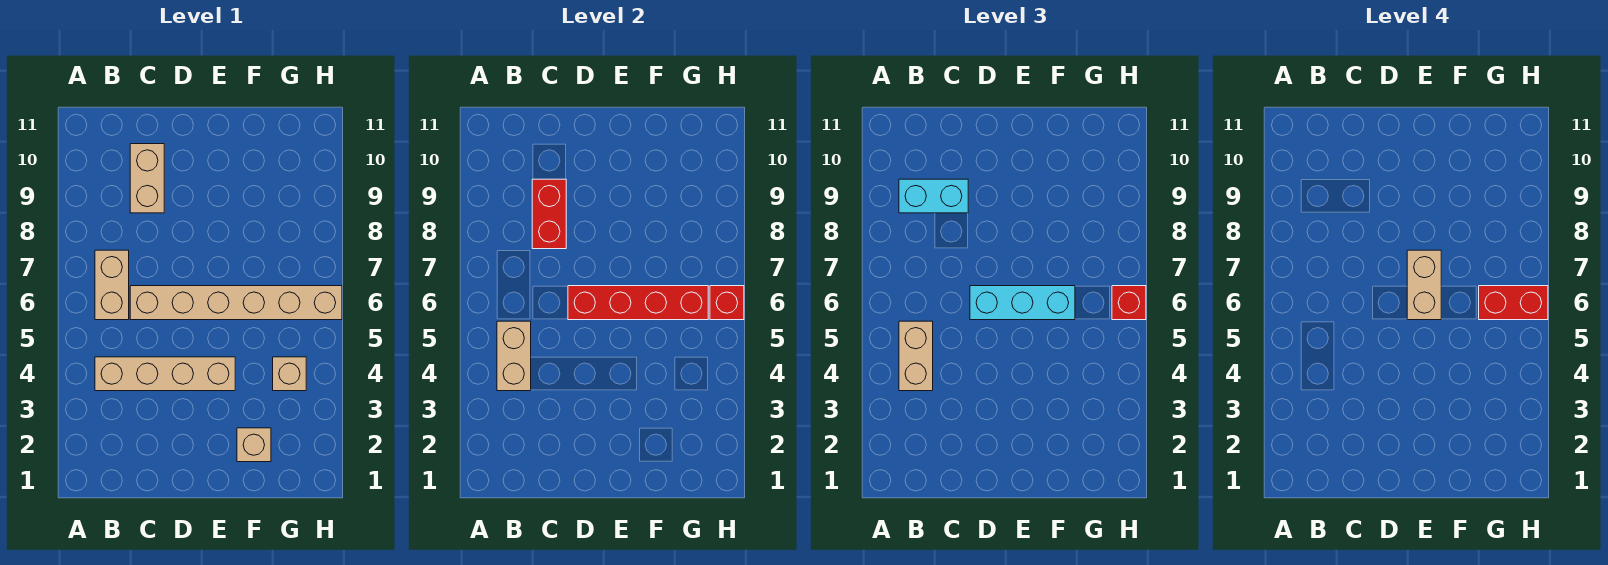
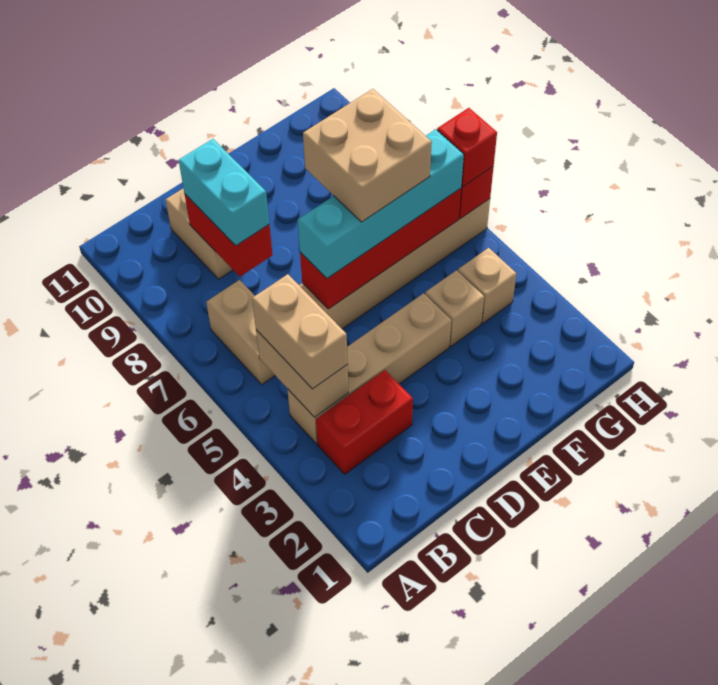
cyan brick B9:C9 level 3 -> cyan brick C8:C9 level 3
cyan brick D6:F6 level 3 -> cyan brick D6:G6 level 3
tan brick E6:E7 level 4 -> tan brick E6:F7 level 4
tan brick F2 level 1 -> tan brick F4 level 1
red brick G6:H6 level 4 -> red brick B3:C3 level 1

